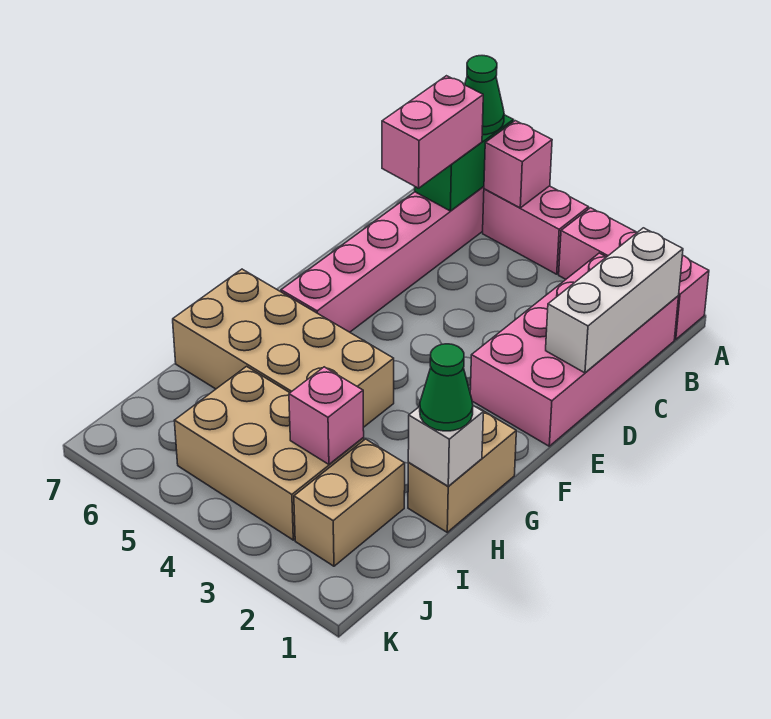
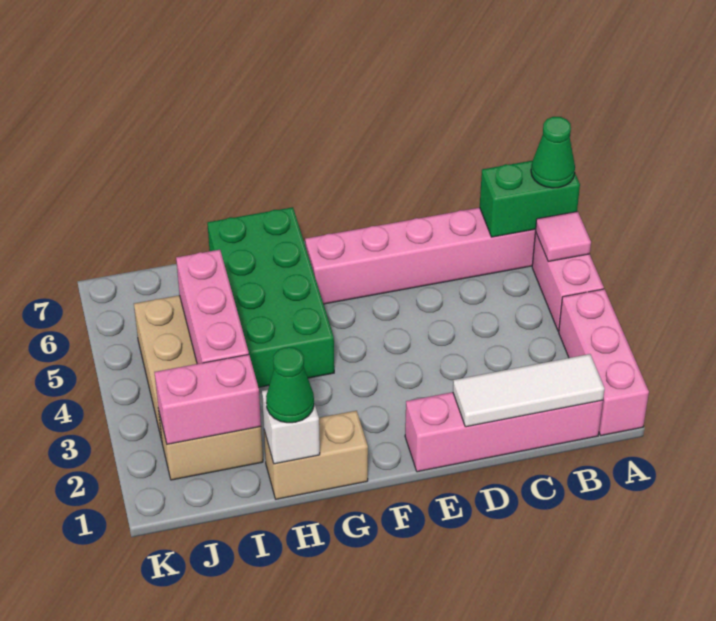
pink brick A5 level 2 -> pink tile A5 level 2
pink brick B1:E2 level 1 -> pink brick B1:E1 level 1
white brick B1:D1 level 2 -> white tile B1:D1 level 2
pink brick B6:C6 level 3 -> pink brick I2:J2 level 2
tan brick G4:H7 level 1 -> green brick G4:H7 level 1
pink brick I3 level 2 -> pink brick I3:I5 level 2

